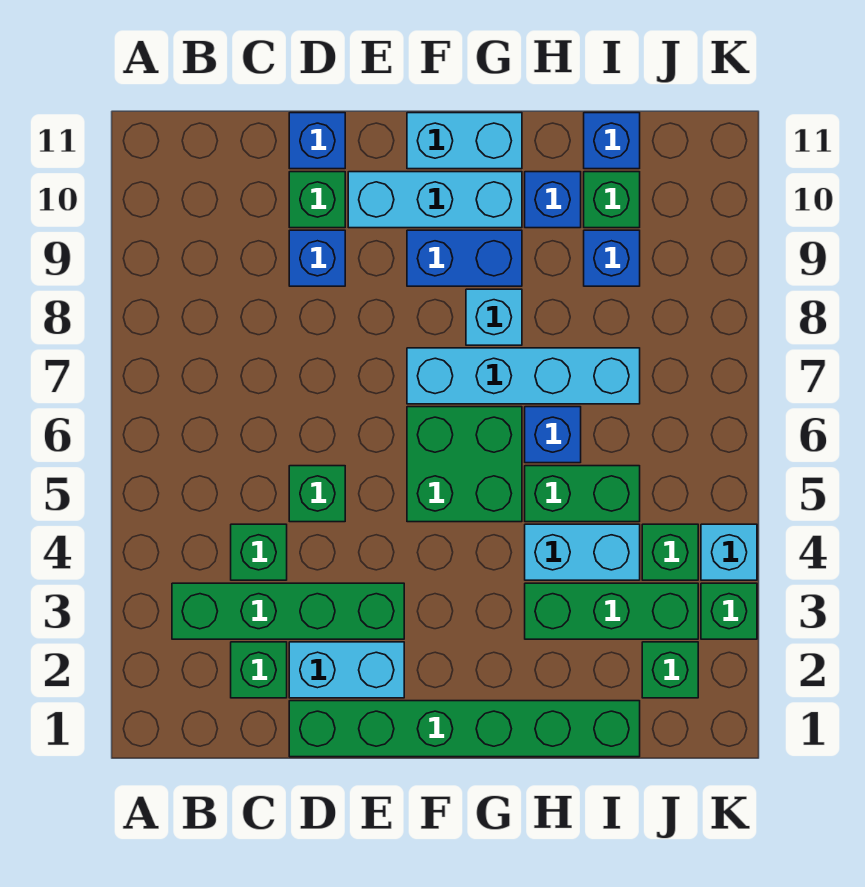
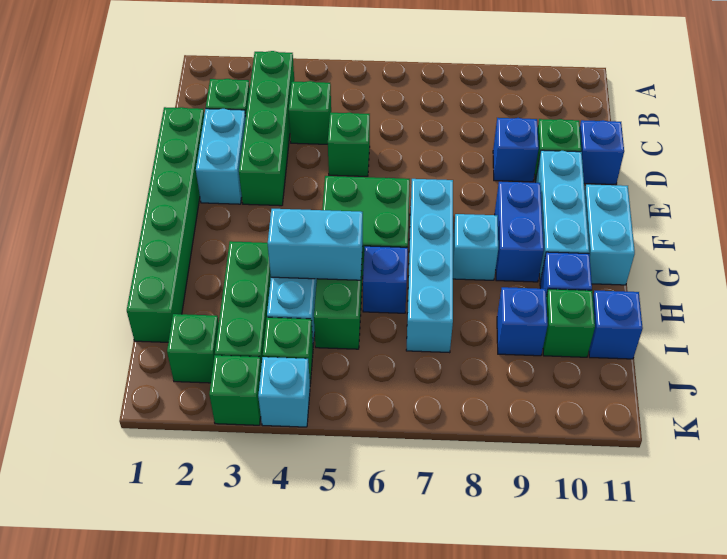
none -> cyan brick H4:H5 level 2

